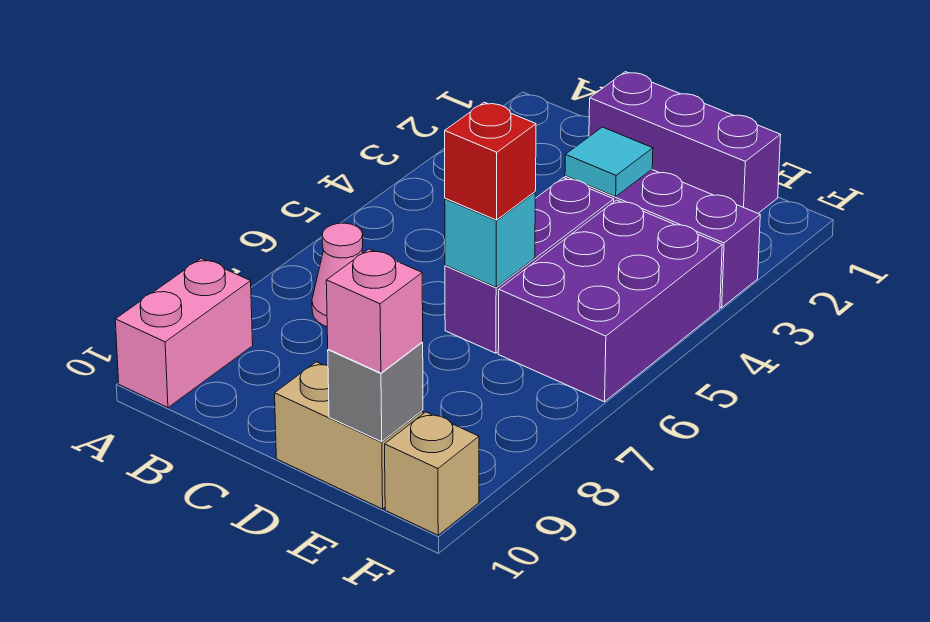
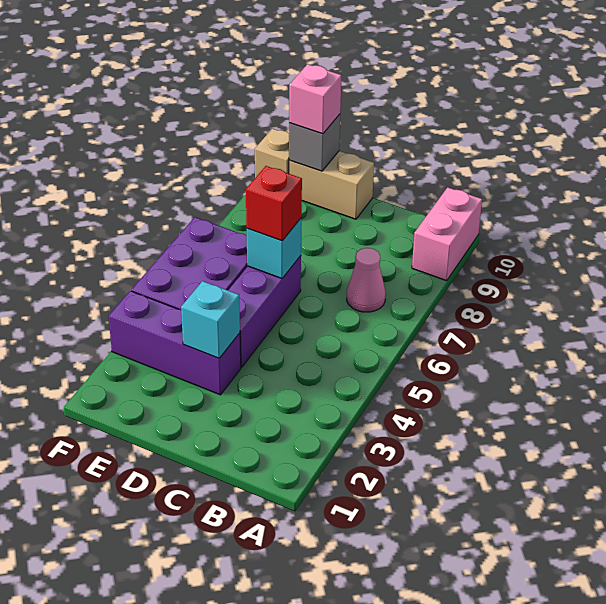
purple brick C1:E1 level 1 -> none
cyan tile D3 level 2 -> cyan brick D3 level 2

